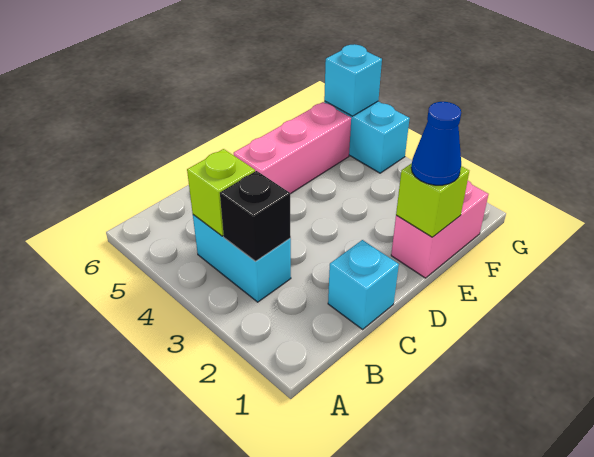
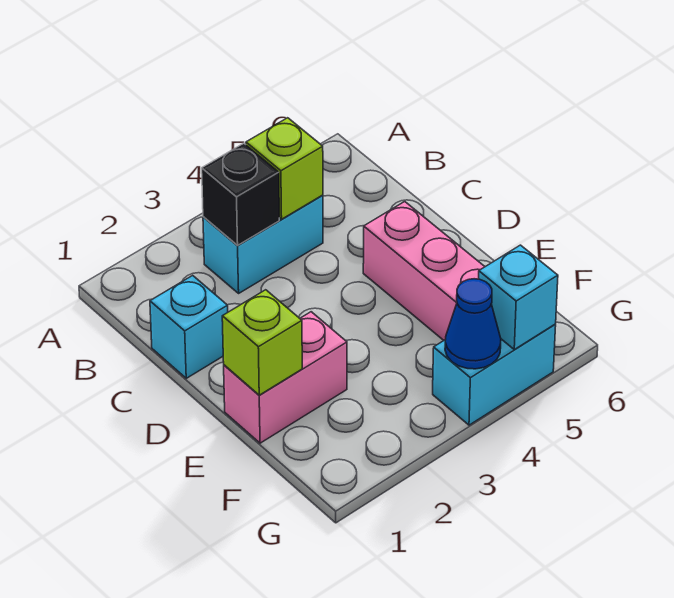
pink brick E1:F1 level 1 -> pink brick E1:E2 level 1
blue cone E1 level 3 -> blue cone G4 level 2

